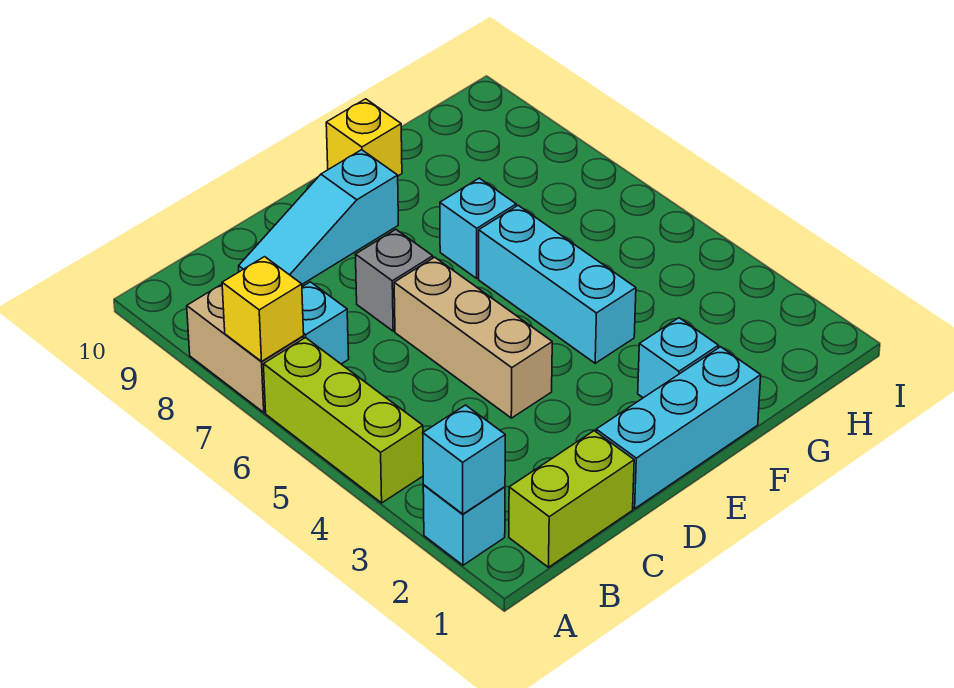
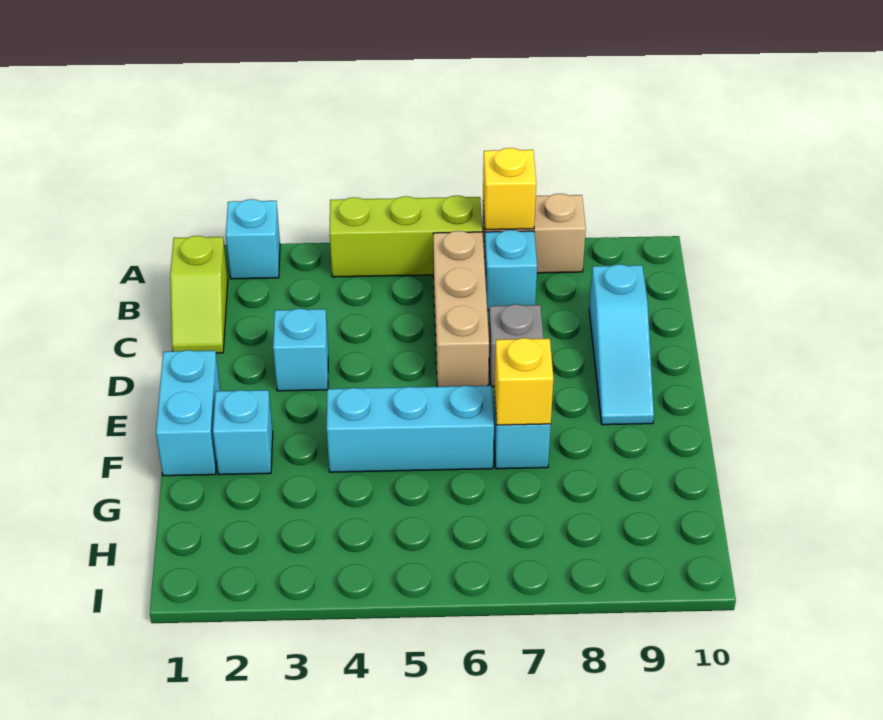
cyan brick A2 level 2 -> cyan brick D3 level 1
lime brick B1:C1 level 1 -> lime slope B1:C1 level 1 top B
cyan slope C9:E9 level 1 top E -> cyan slope C9:E9 level 1 top C
cyan brick D1:F1 level 1 -> cyan brick E1:F1 level 1
tan brick D4:D6 level 1 -> tan brick B6:D6 level 1
yellow brick F10 level 1 -> yellow brick F7 level 2

